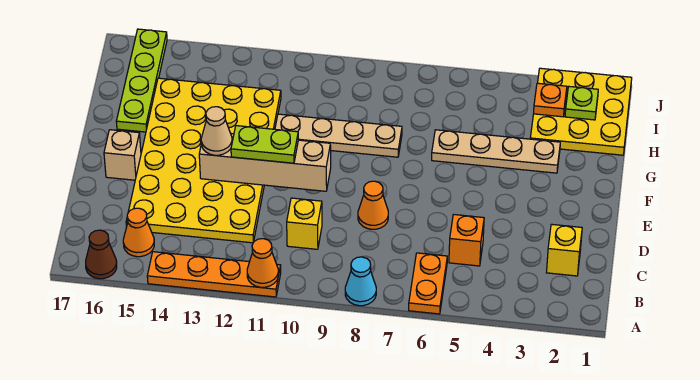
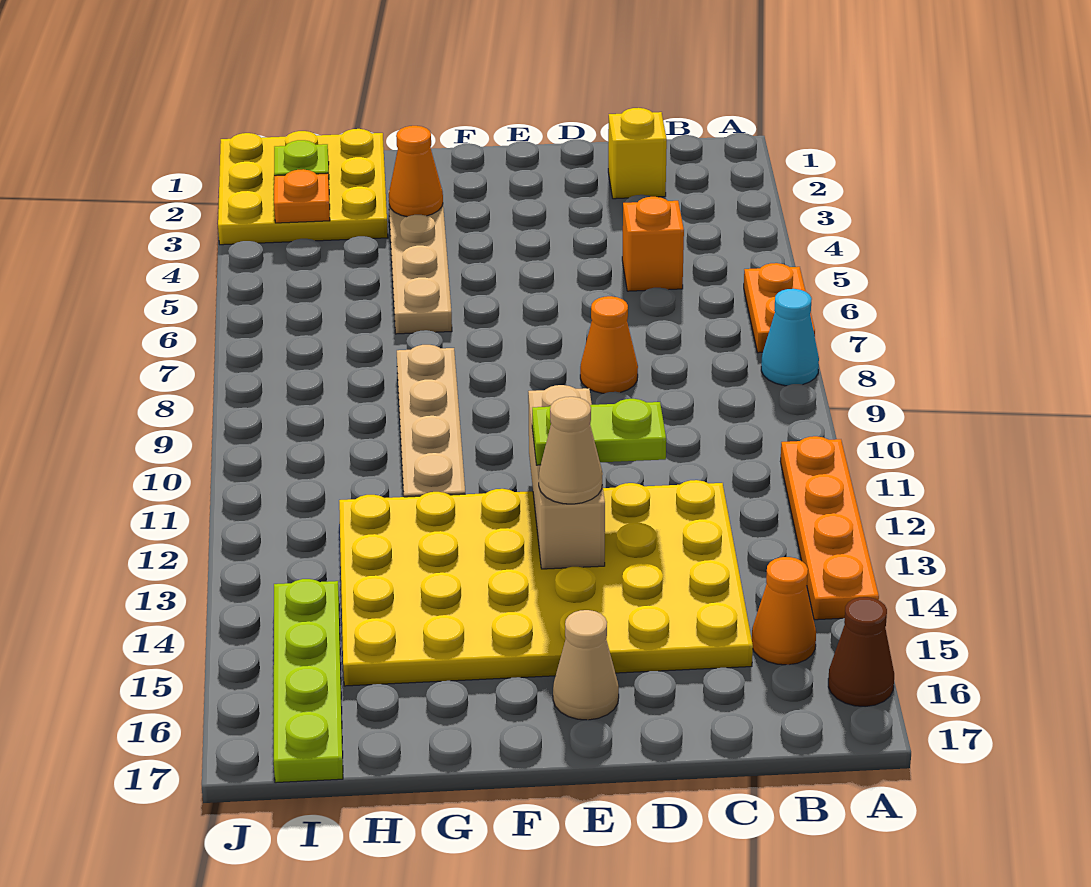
orange plate A6:B6 level 1 -> orange plate A6:A7 level 1
orange cone A11 level 2 -> orange cone G3 level 2
yellow brick C10 level 1 -> none
tan brick E10:E13 level 2 -> tan brick E11:E13 level 2
lime plate E11:E12 level 3 -> lime plate D12:E12 level 3
tan brick E16 level 1 -> tan cone E16 level 1
lime plate G16:J16 level 1 -> lime plate I14:I17 level 1

